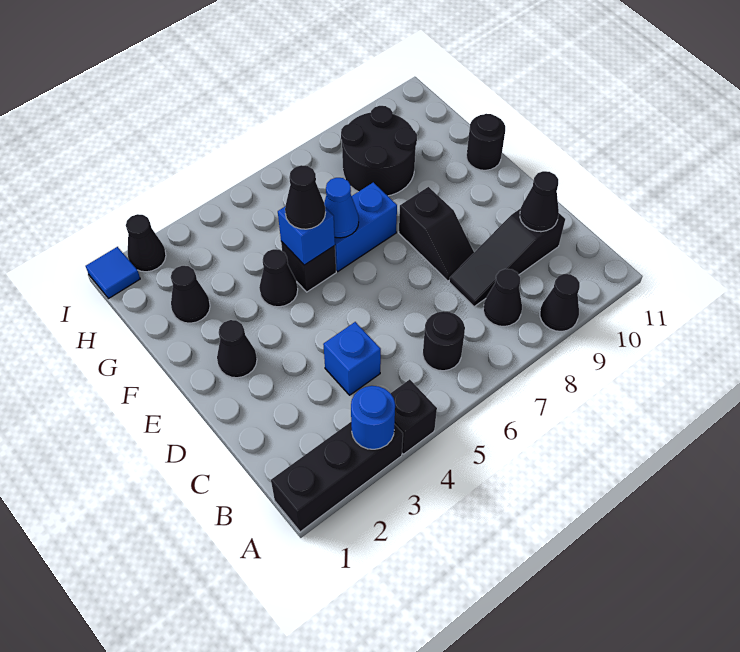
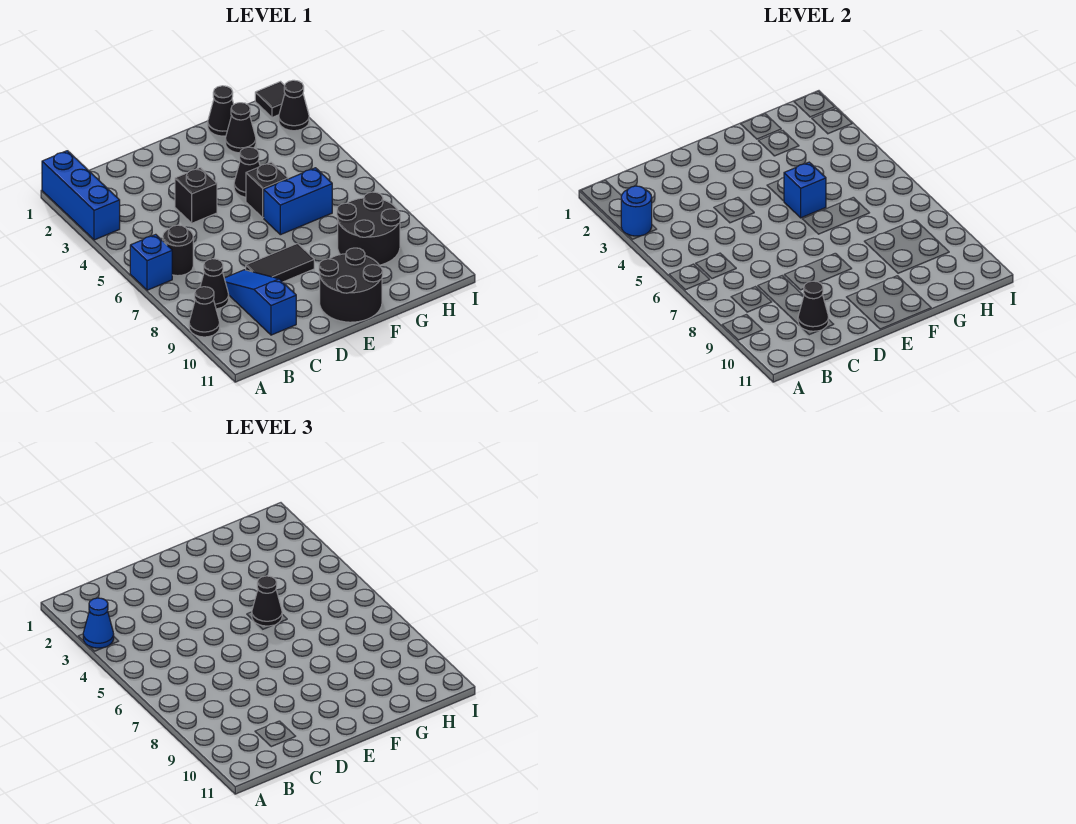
black brick A1:A3 level 1 -> blue brick A1:A3 level 1
black brick A4 level 1 -> black brick D4 level 1
blue brick C4 level 1 -> blue brick A6 level 1
black slope C8:C10 level 1 top 10 -> blue slope C8:C10 level 1 top 10
black slope D8:E8 level 1 top E -> black tile D8:E8 level 1
black cone E2 level 1 -> black cone G1 level 1
blue brick F6:F7 level 1 -> blue brick F6:G6 level 1
blue cone F6 level 2 -> blue cone A3 level 3
black round brick F11 level 1 -> black round brick E10:F11 level 1
blue tile I1 level 1 -> black tile I1 level 1

